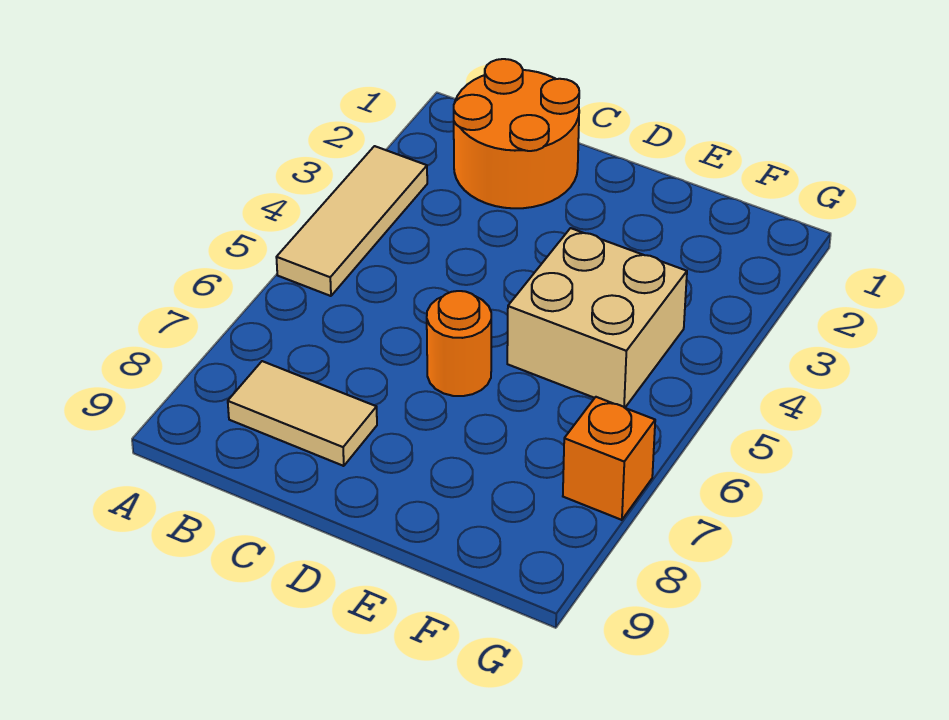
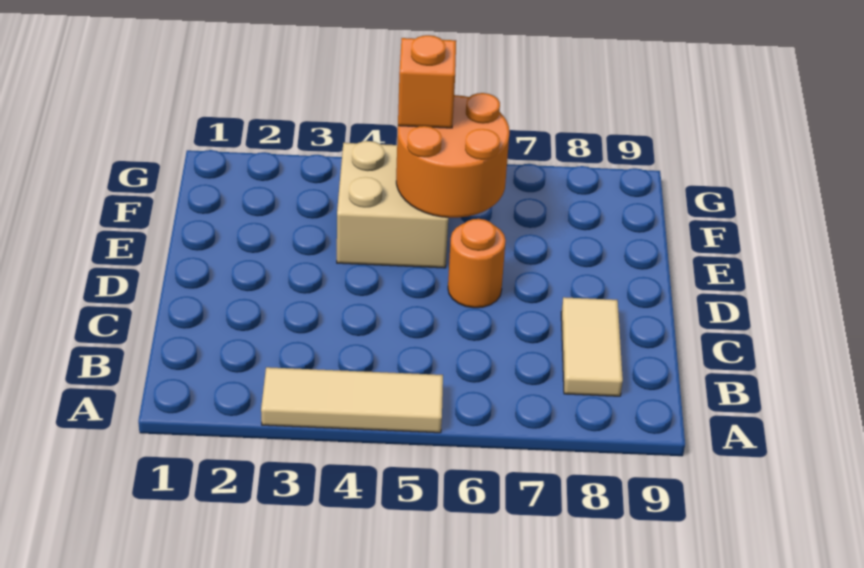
orange round brick B1:C2 level 1 -> orange round brick E5:F6 level 2
orange brick G7 level 1 -> orange brick F5 level 3

